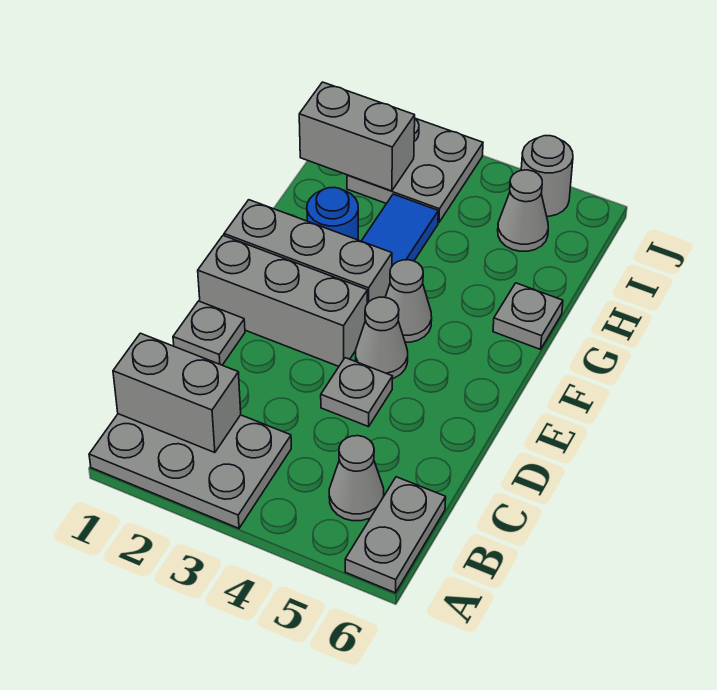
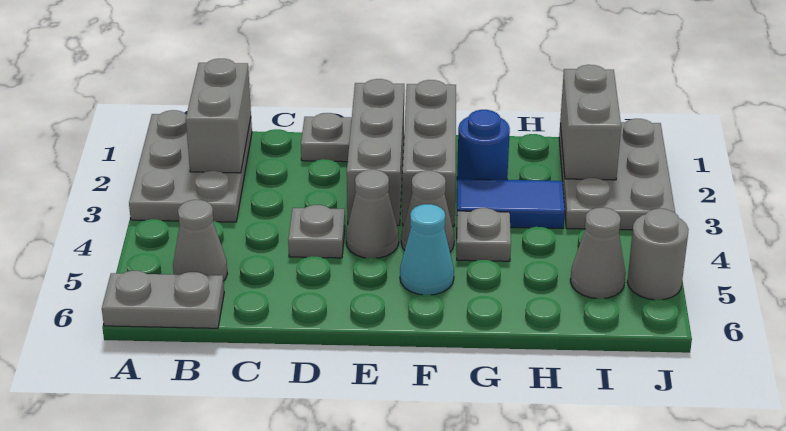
none -> cyan cone F5 level 1
grey plate G6 level 1 -> grey plate G4 level 1
grey plate I2:J3 level 1 -> grey plate I1:J3 level 1

